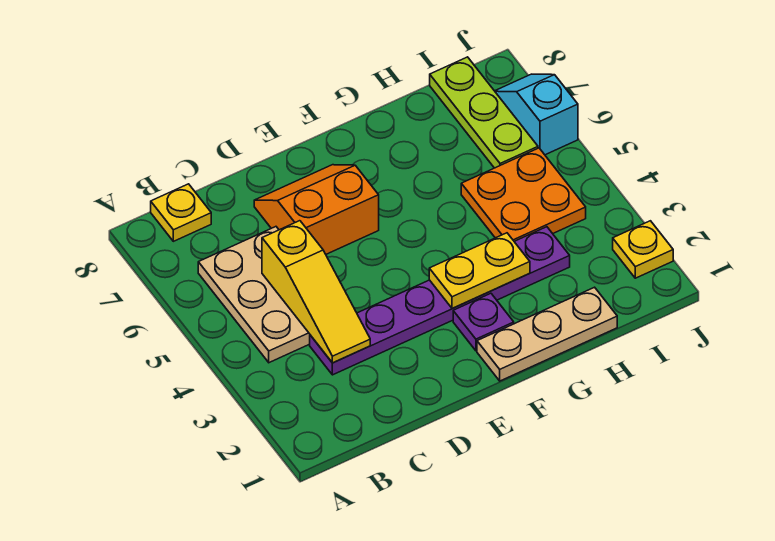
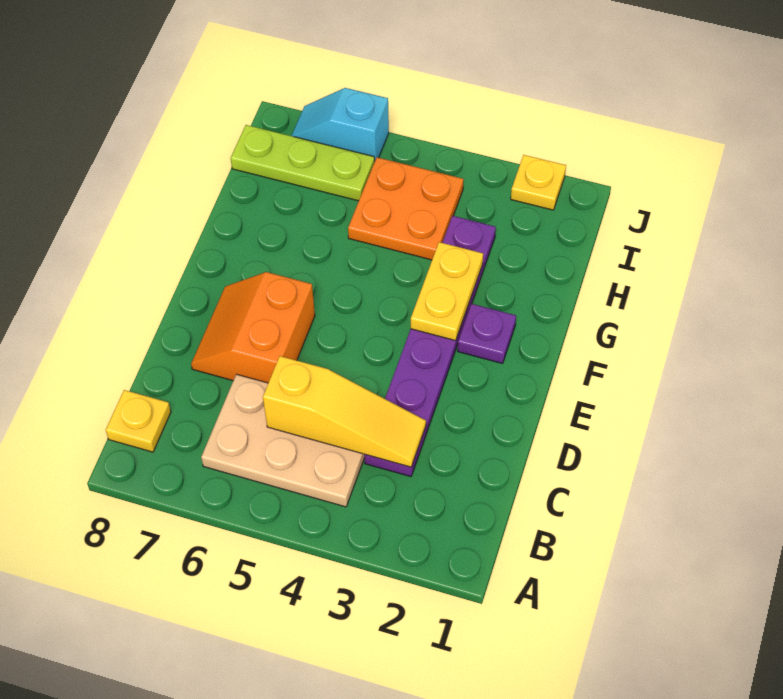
tan plate F1:H1 level 1 -> none

